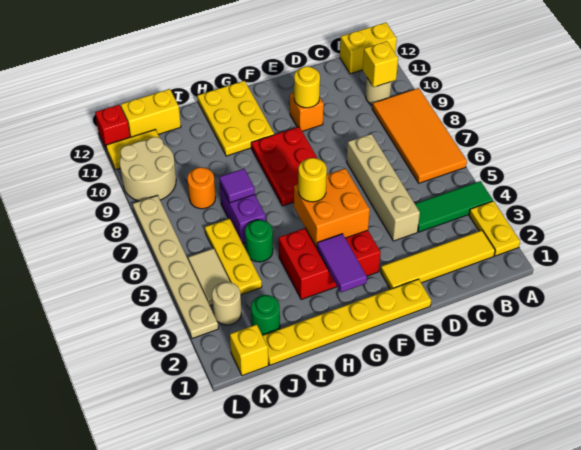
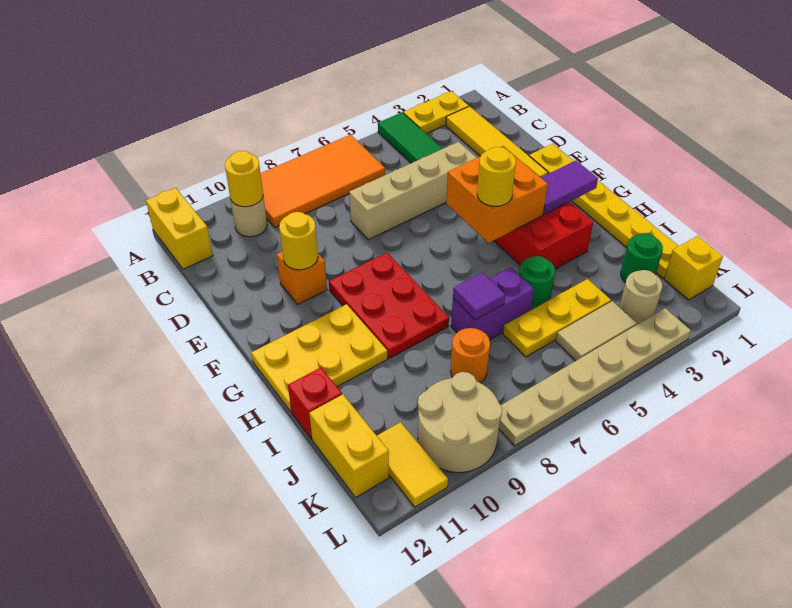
yellow brick B10 level 2 -> yellow round brick B10 level 2
red plate F7:G9 level 1 -> red plate F8:H9 level 1
red brick L12 level 1 -> red brick I12 level 1

